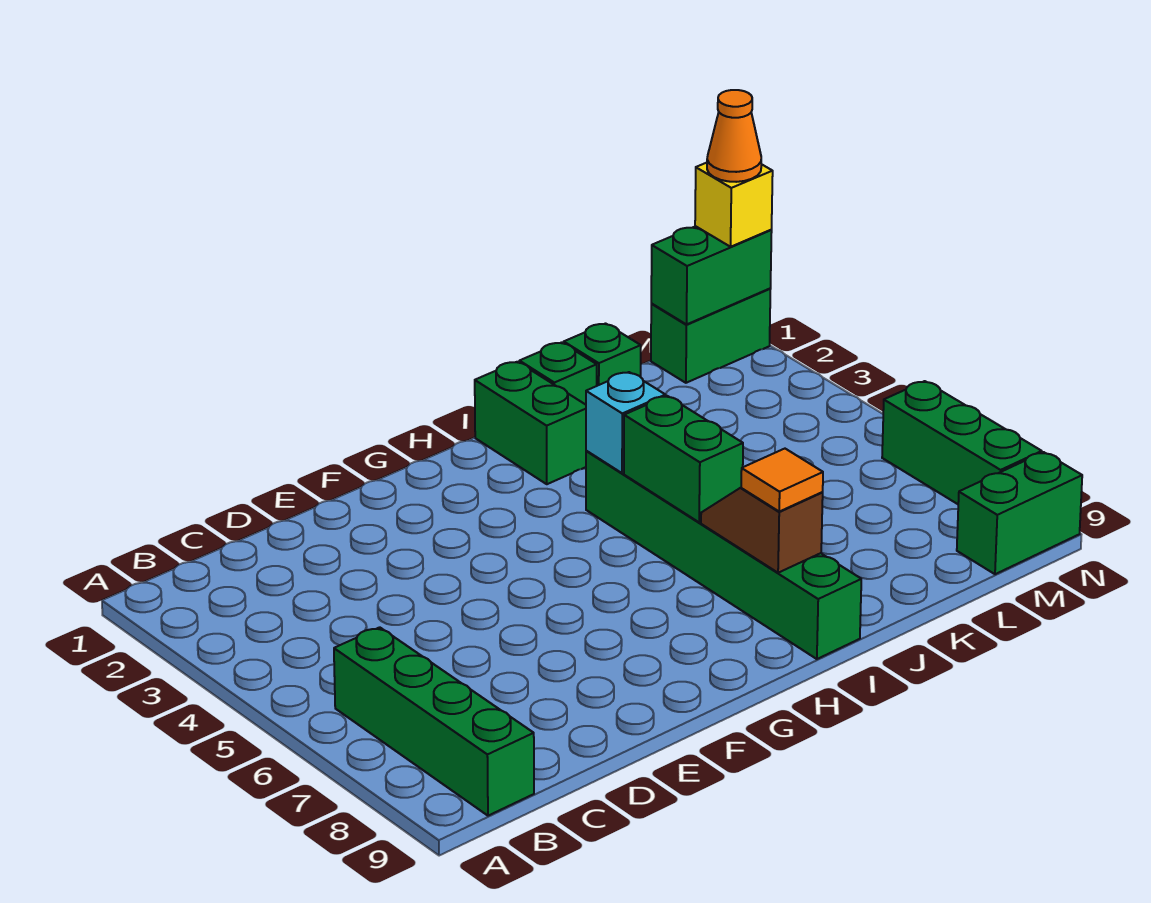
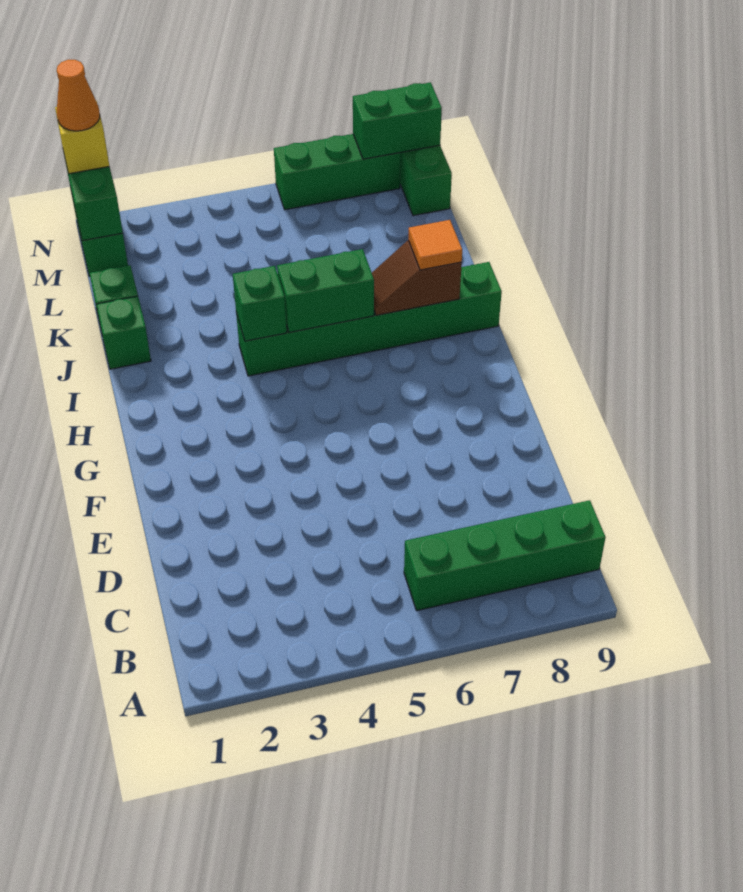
green brick I1:I2 level 1 -> green brick N8:N9 level 2
cyan brick I4 level 2 -> green brick I4 level 2

